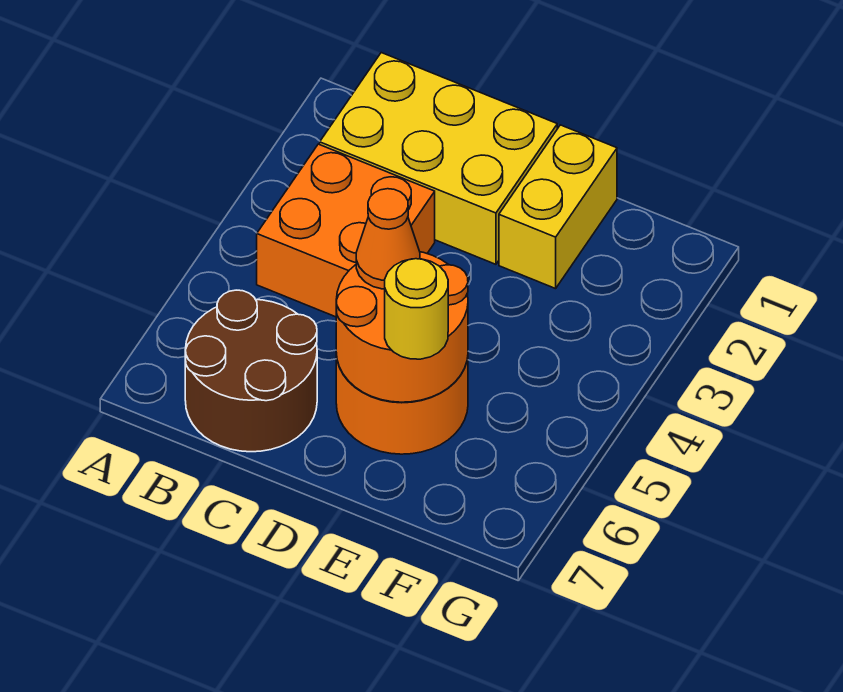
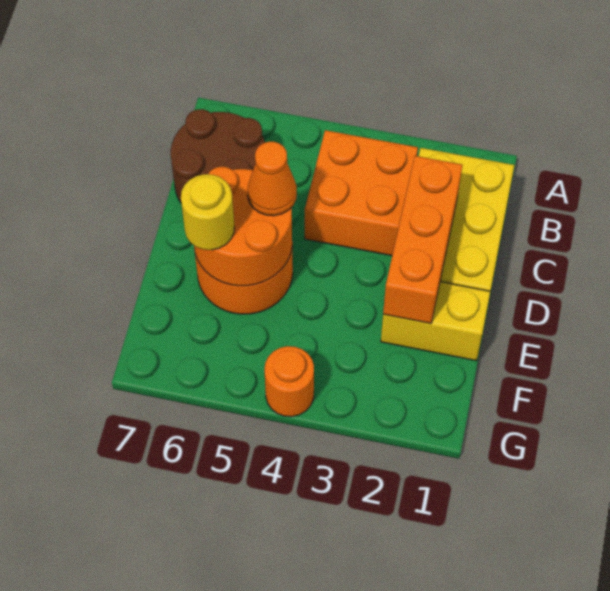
none -> orange brick C2:E2 level 2
none -> orange round brick G4 level 1

